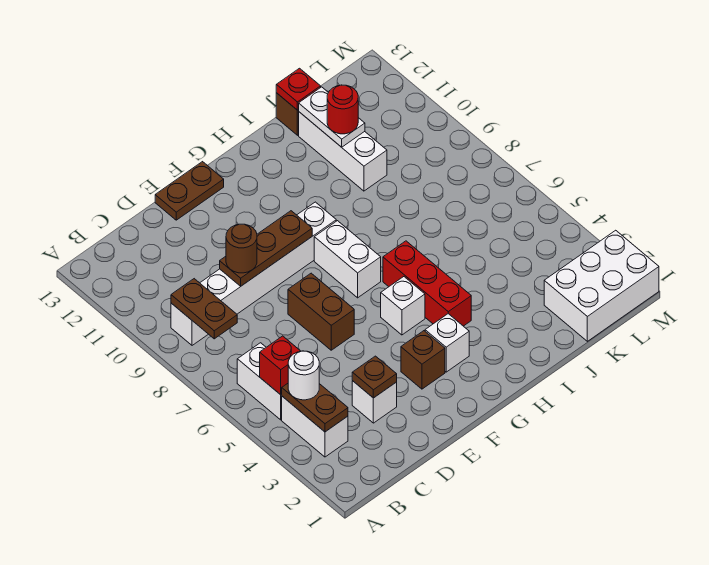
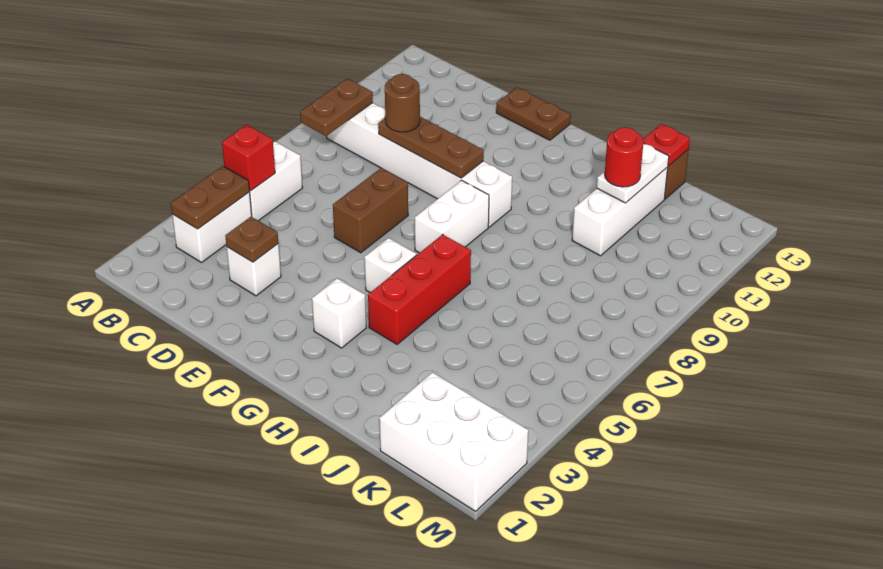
white round brick B4 level 3 -> none
brown brick F3 level 1 -> none

